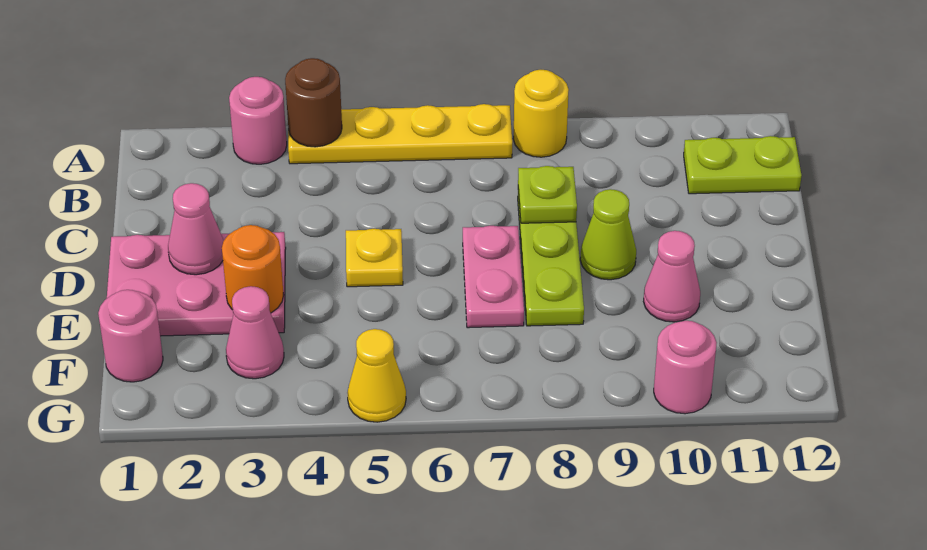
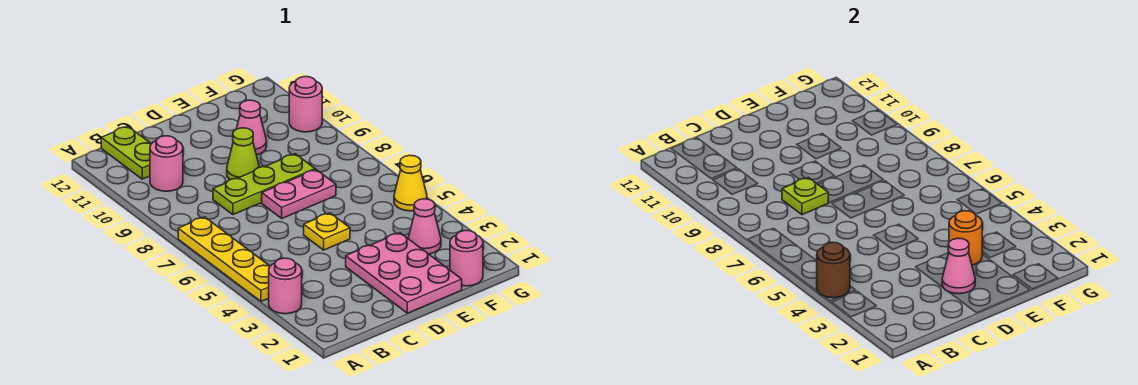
yellow round brick A8 level 1 -> none
none -> pink round brick B10 level 1

